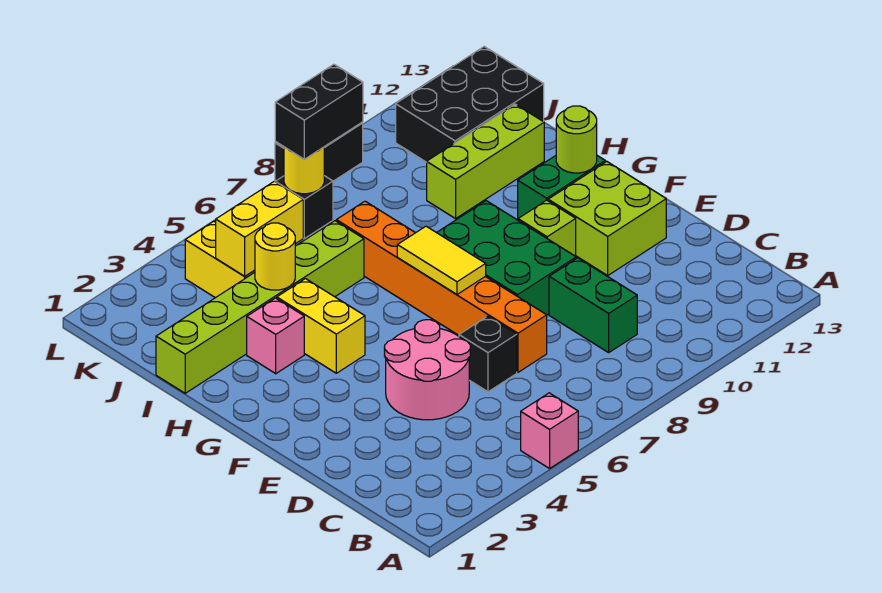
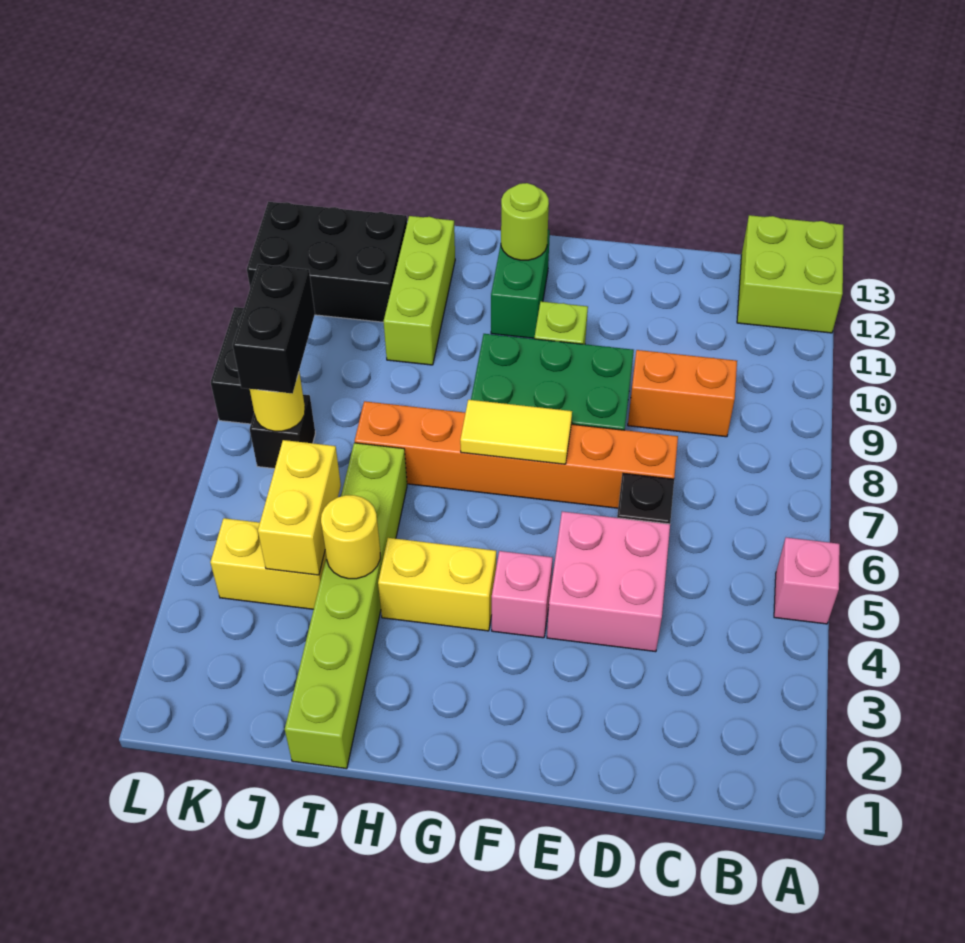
green brick C9:D9 level 1 -> orange brick C9:D9 level 1
pink round brick D4:E5 level 1 -> pink brick D4:E5 level 1
lime brick E11:F12 level 1 -> lime brick A12:B13 level 1
pink brick H3 level 1 -> pink brick F4 level 1
black brick J11:K13 level 1 -> black brick J11:L12 level 1

